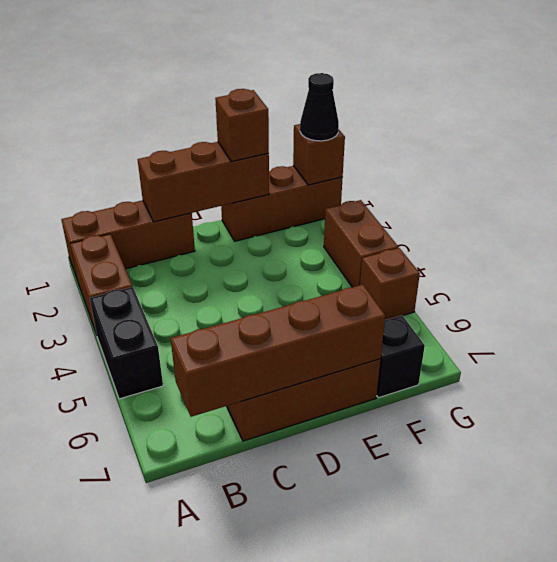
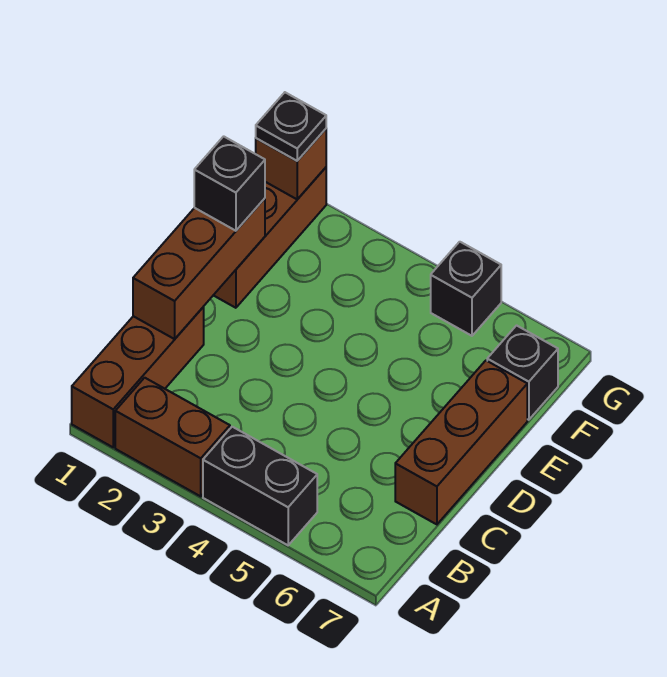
brown brick B7:E7 level 2 -> none
brown brick E1 level 3 -> black brick E1 level 3
black cone G1 level 3 -> black plate G1 level 3
brown brick G3:G4 level 1 -> none
brown brick G5 level 1 -> black brick G5 level 1

